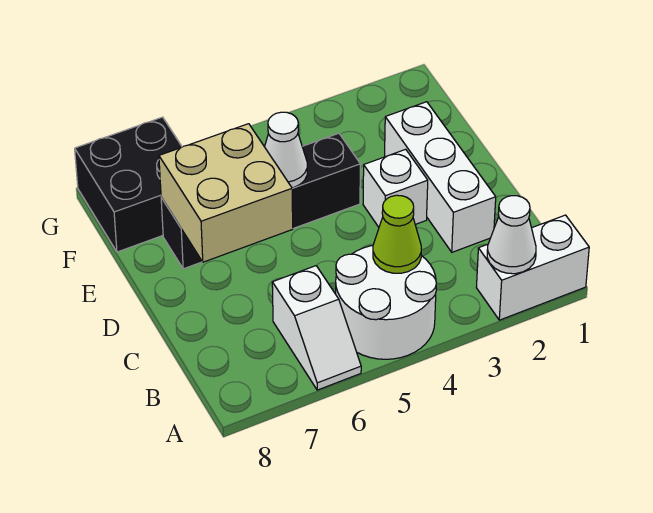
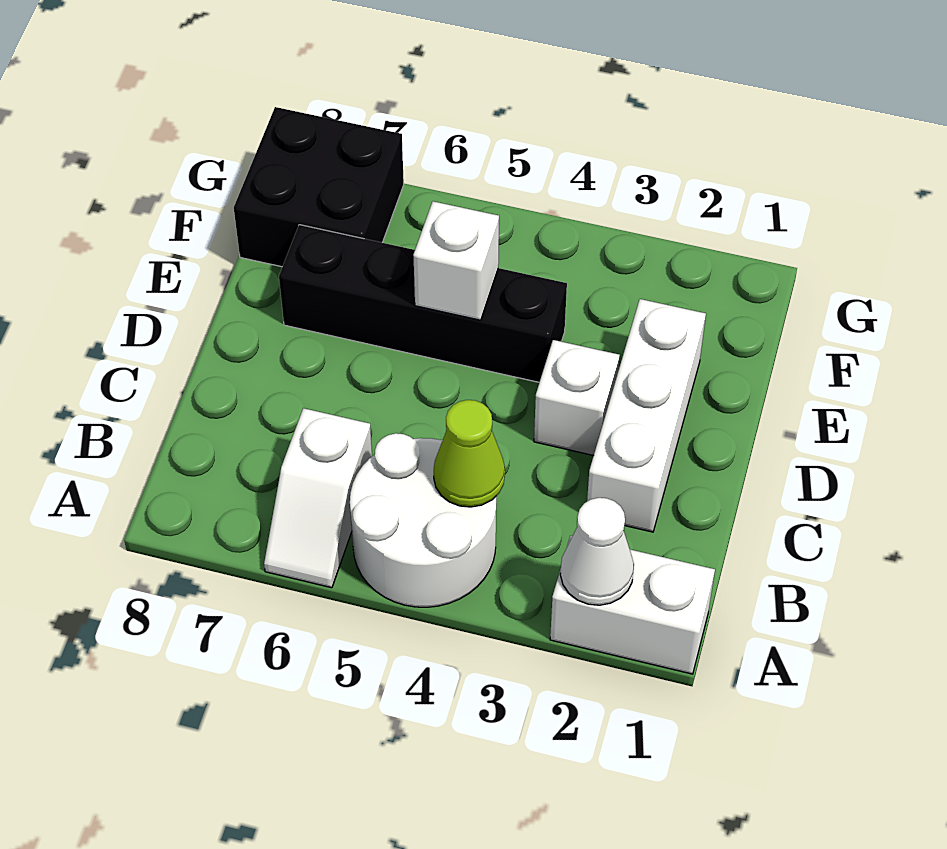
tan brick D6:E7 level 2 -> none
white cone E5 level 2 -> white brick E5 level 2

